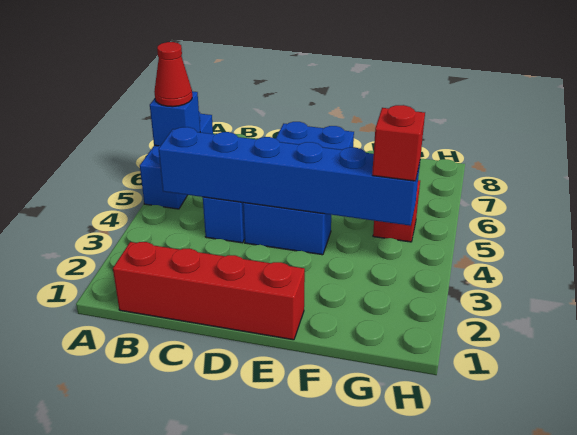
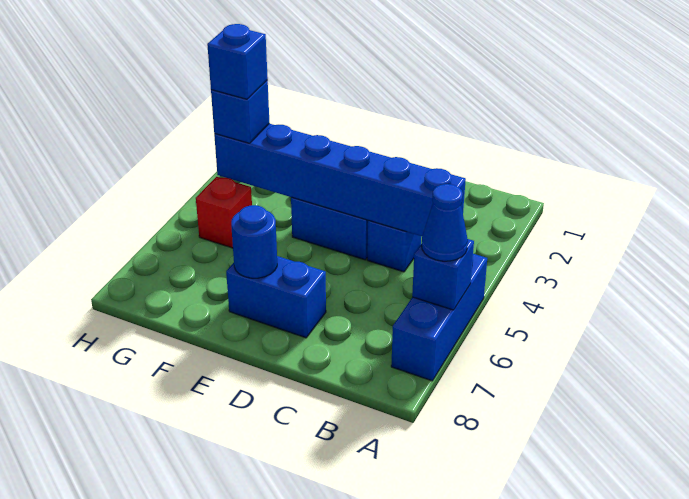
red cone A6 level 3 -> blue cone A6 level 3
red brick B1:E1 level 1 -> none
none -> blue round brick E7 level 2
red brick G4 level 3 -> blue brick G4 level 3
none -> blue brick G4 level 4

